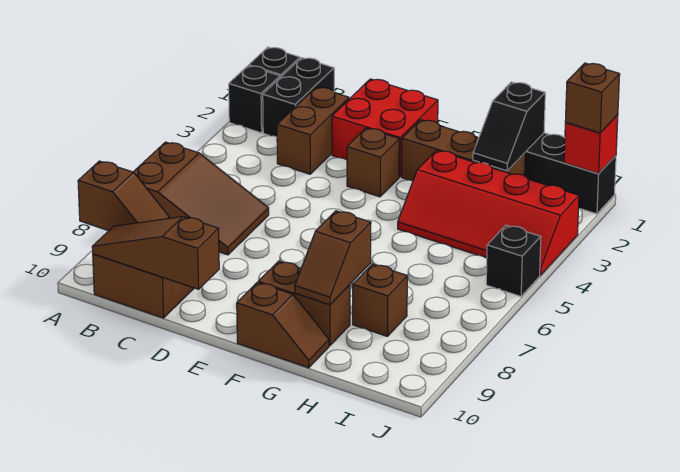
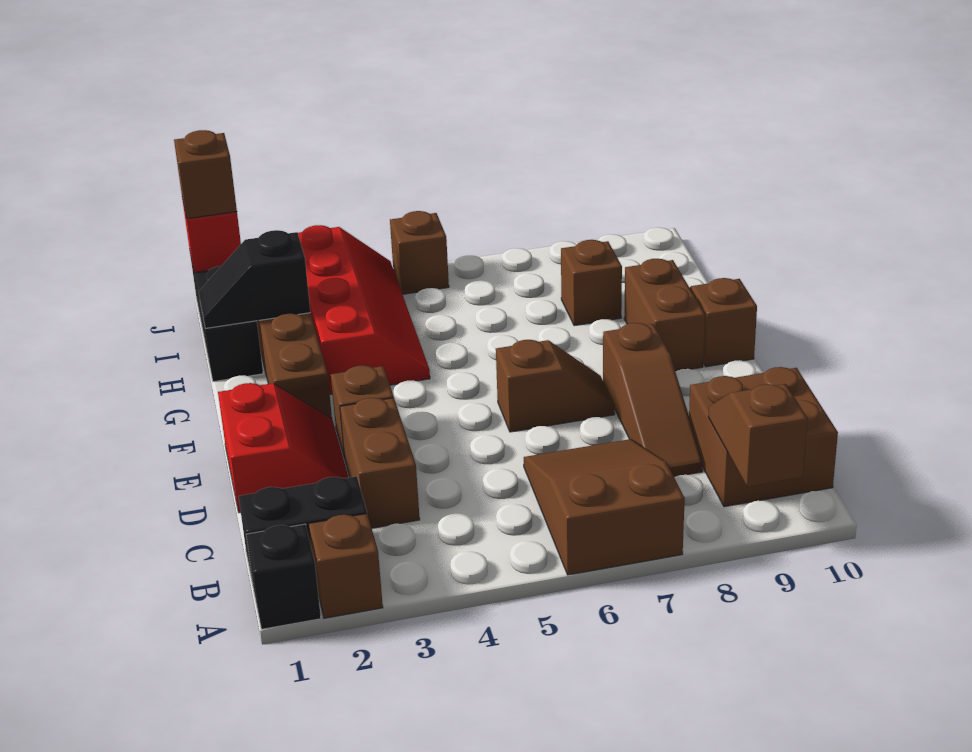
black brick A2 level 1 -> brown brick A2 level 1
brown slope B10:D10 level 2 top D -> brown slope C8:E8 level 1 top E
brown brick C2:C3 level 1 -> brown brick C3:D3 level 1
red brick D1:E2 level 1 -> red slope D1:E2 level 1 top 1
brown slope G8:G9 level 2 top 8 -> brown slope E6:E7 level 1 top 6
black slope H1:H2 level 2 top 1 -> black slope H1:H2 level 2 top 2
black brick J5 level 1 -> brown brick J5 level 1

